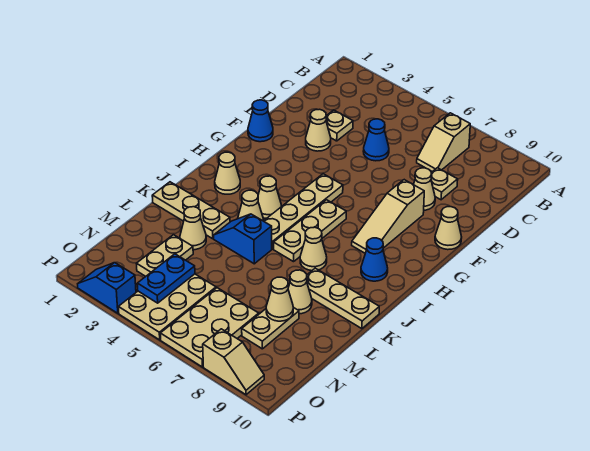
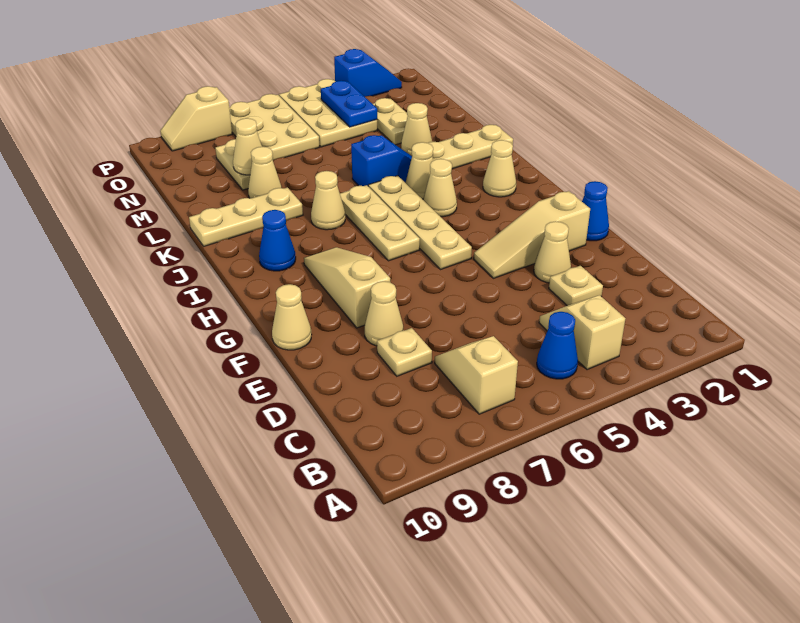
none -> tan slope B4:C4 level 1 top B
blue cone D5 level 1 -> blue cone B5 level 1
none -> tan slope F2:F4 level 1 top 2

